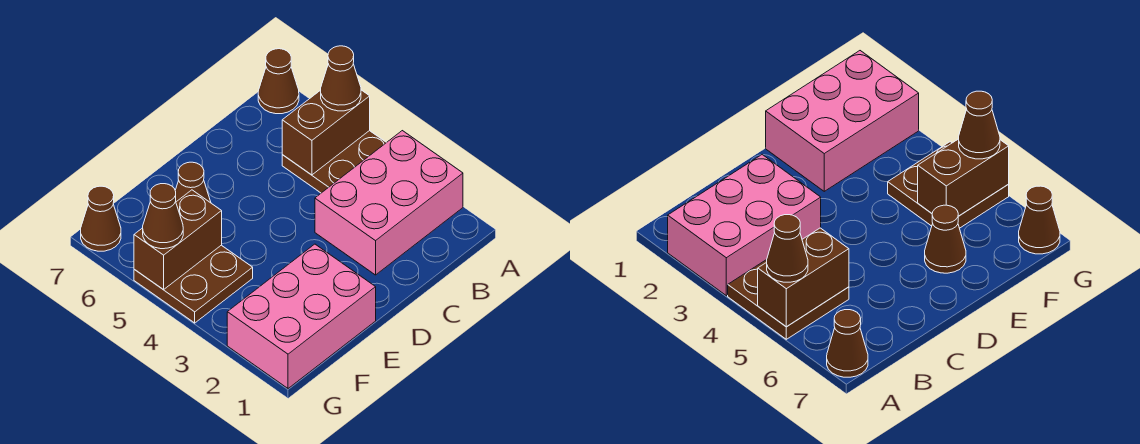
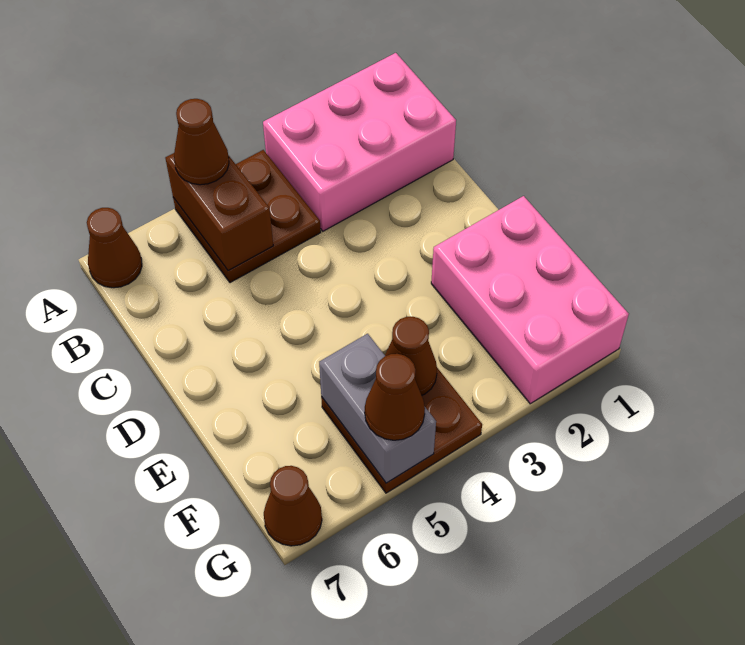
pink brick A2:C3 level 1 -> pink brick A1:B3 level 1
brown cone E6 level 1 -> brown cone F4 level 2
brown brick F5:G5 level 2 -> grey brick F5:G5 level 2

